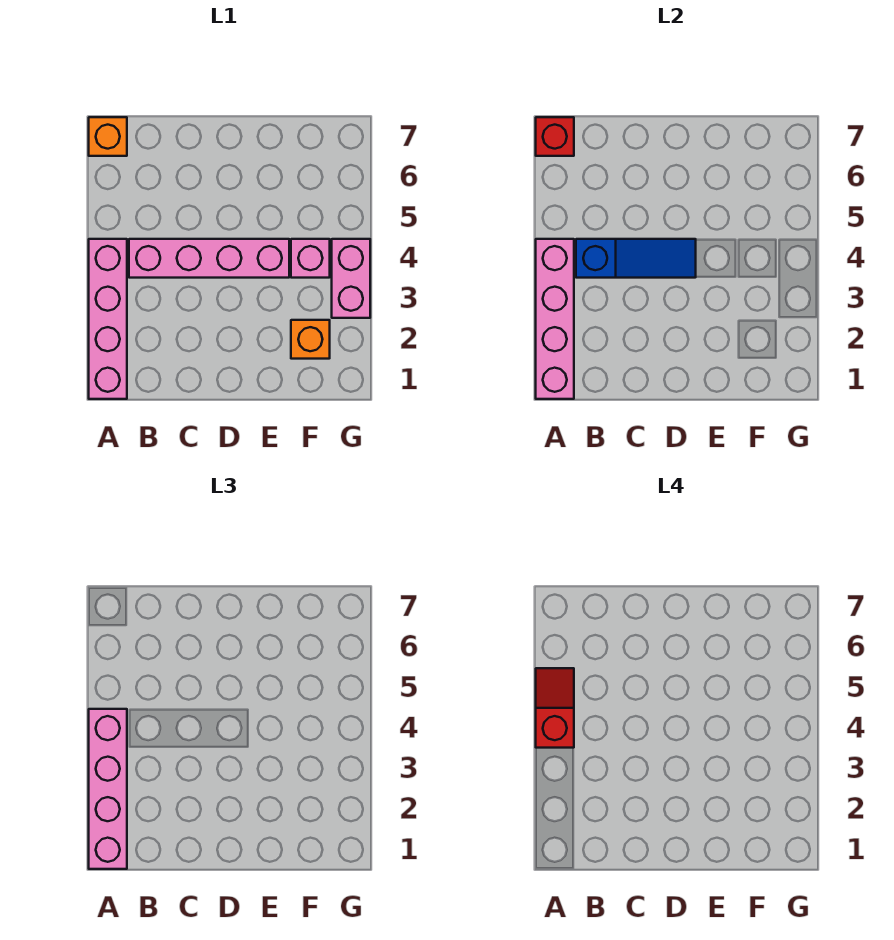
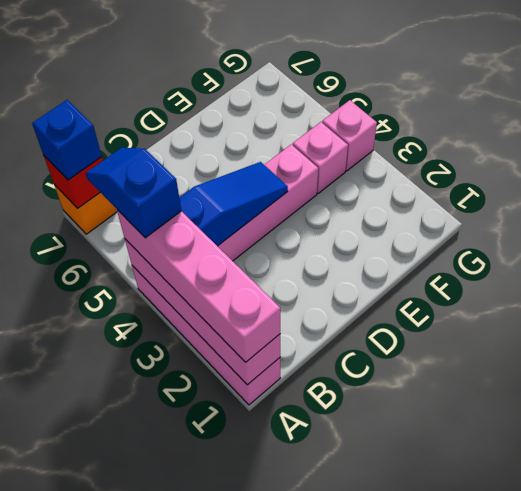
red slope A4:A5 level 4 top 4 -> blue slope A4:A5 level 4 top 4
none -> blue brick A7 level 3
orange brick F2 level 1 -> none
pink brick G3:G4 level 1 -> pink brick G4 level 1

